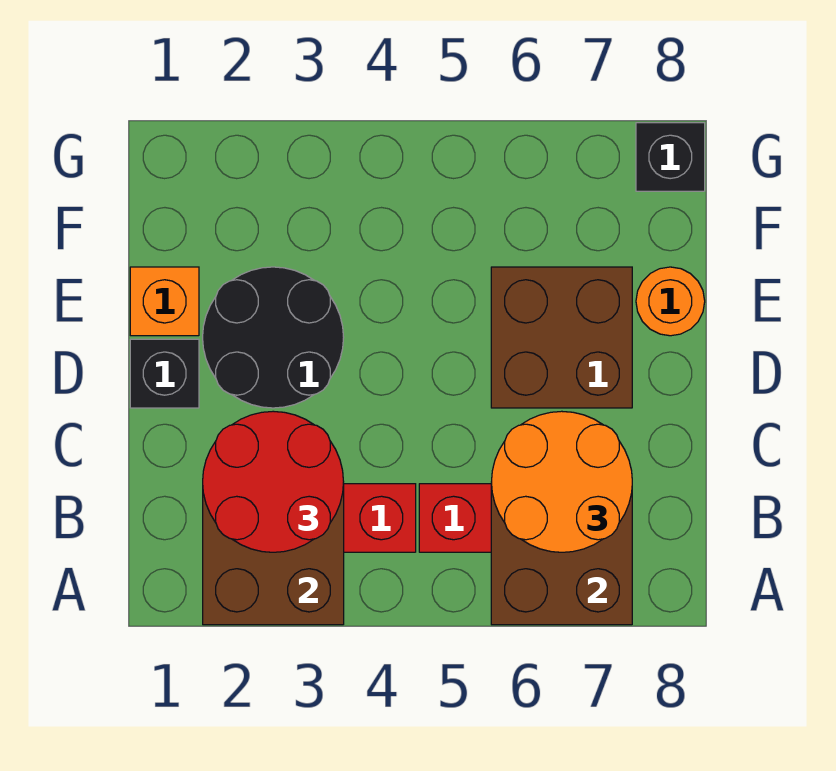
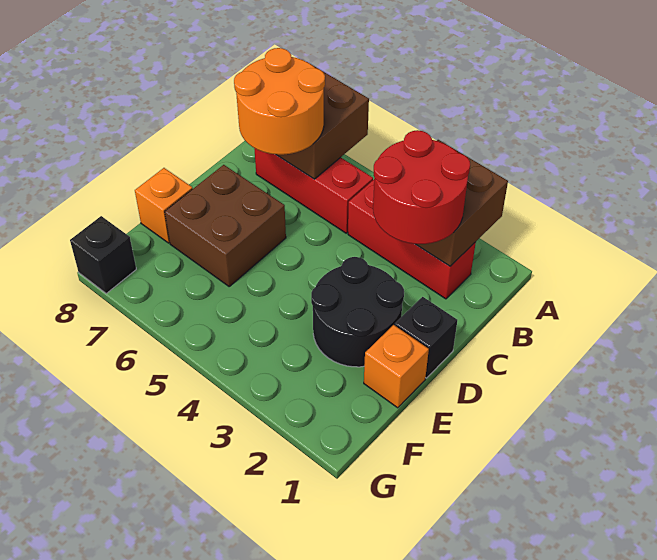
orange round brick E8 level 1 -> orange brick E8 level 1

